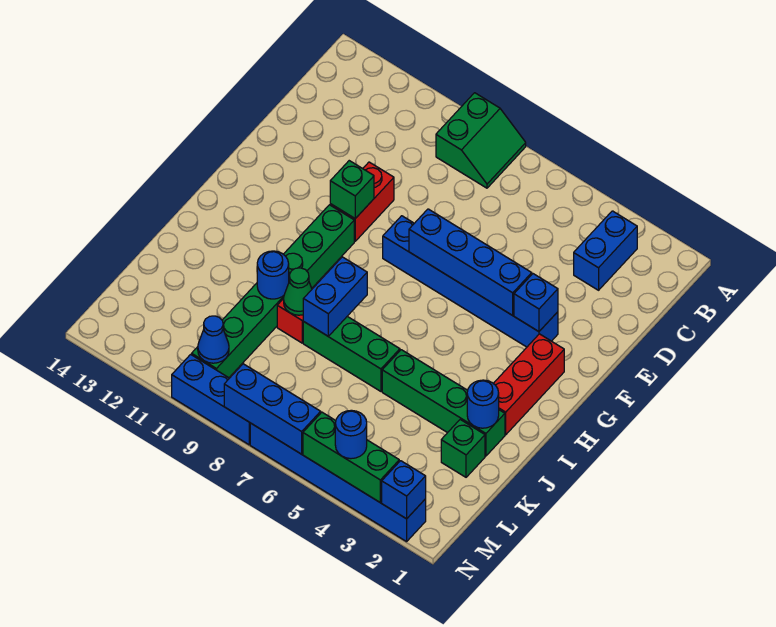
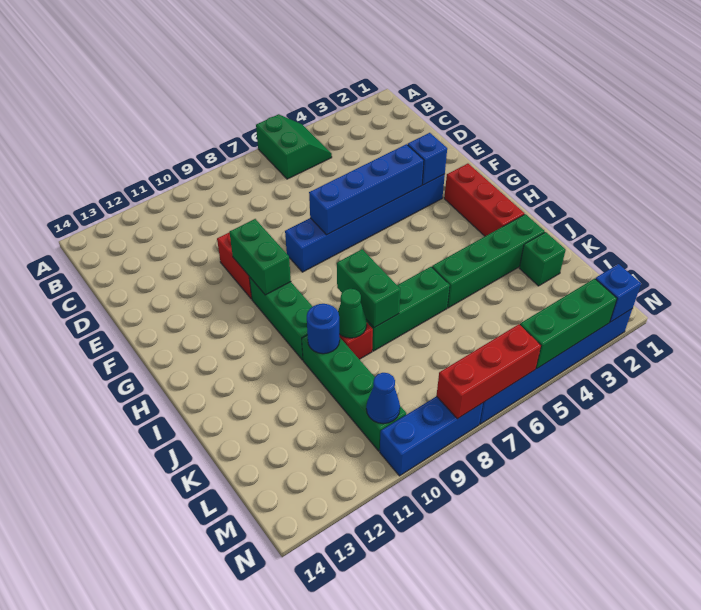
green slope A8:B9 level 1 top 9 -> green slope A5:B6 level 1 top 6
blue brick B3:C3 level 1 -> none
green brick F10 level 2 -> green brick F10:G10 level 2
blue brick I8:J8 level 2 -> green brick I8:J8 level 2
blue round brick J2 level 2 -> none
blue round brick N4 level 3 -> none
blue brick N6:N8 level 2 -> red brick N6:N8 level 2

